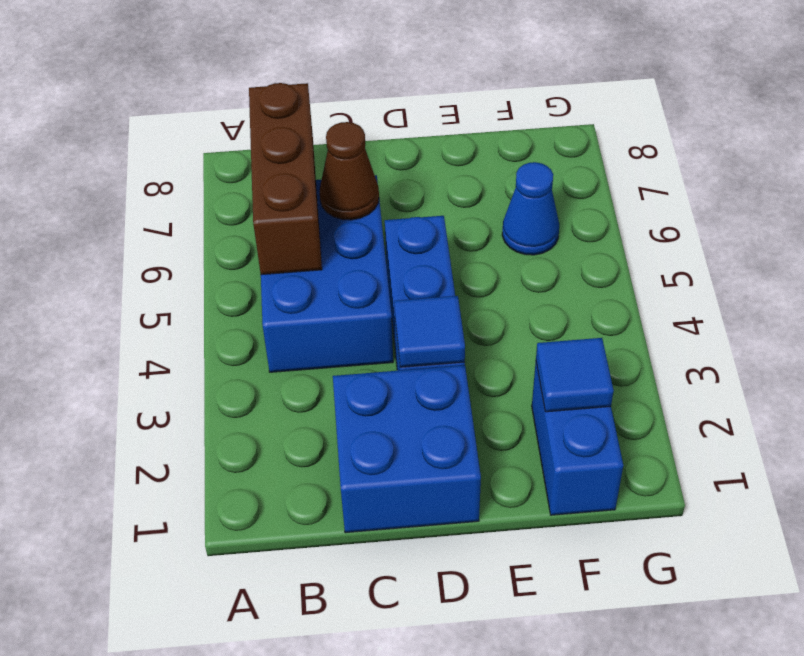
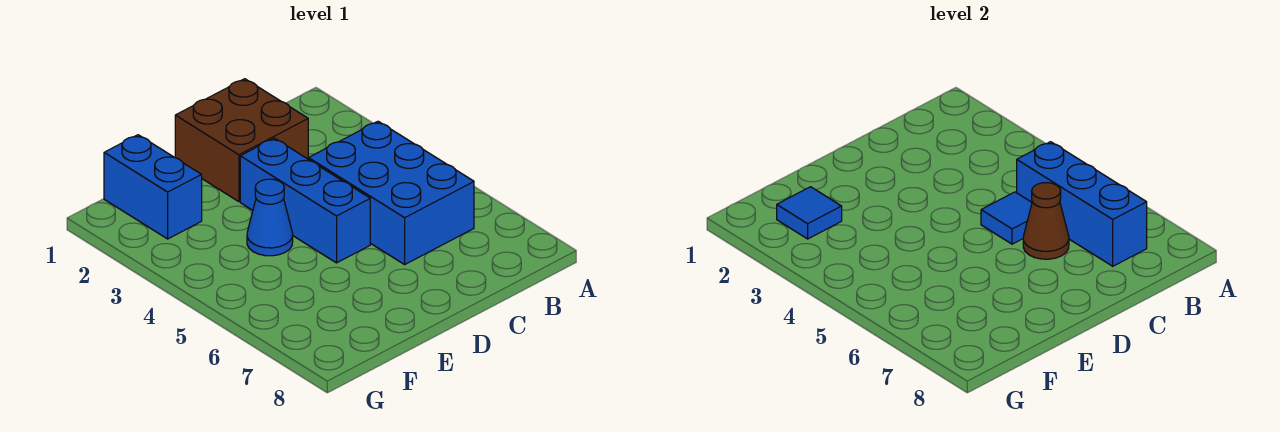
brown brick B5:B7 level 2 -> blue brick B5:B7 level 2
blue brick C1:D2 level 1 -> brown brick C1:D2 level 1
blue tile D3 level 2 -> blue tile C5 level 2
blue cone F6 level 1 -> blue cone E4 level 1

